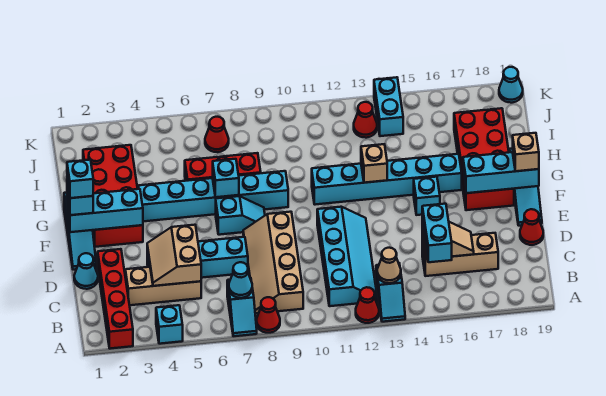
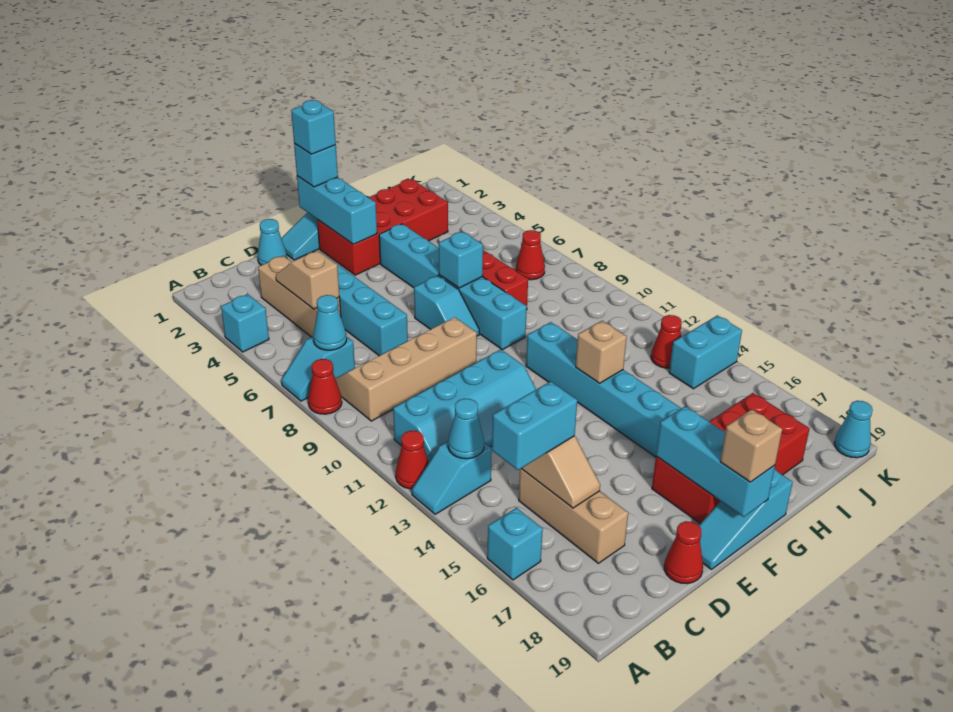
red brick A2:D2 level 1 -> none
tan cone B13 level 2 -> cyan cone B13 level 2
tan slope C4:D5 level 2 top 5 -> tan slope C4:C5 level 2 top 5
cyan brick F15 level 1 -> cyan brick A16 level 1

